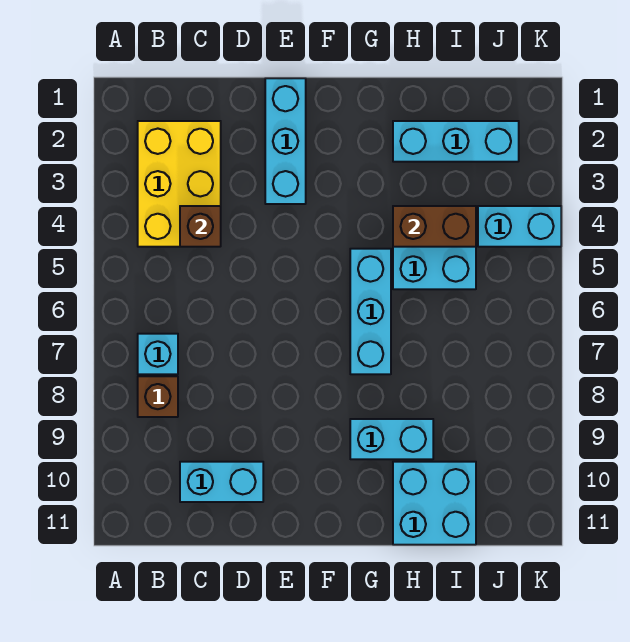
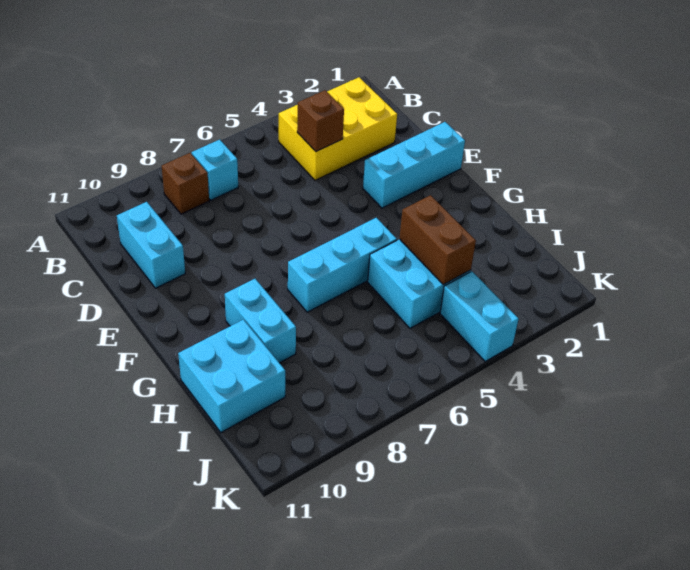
cyan brick H2:J2 level 1 -> none

